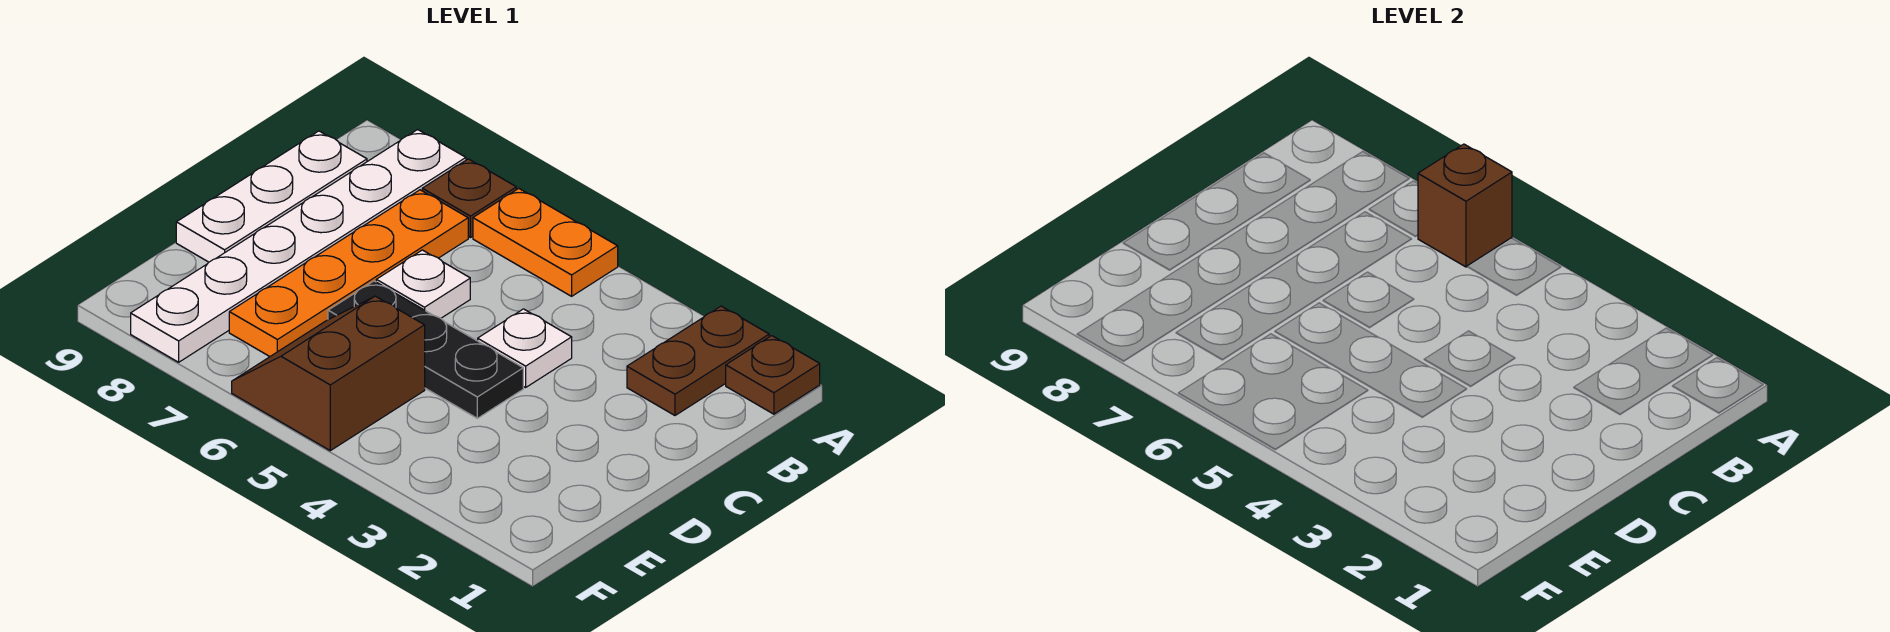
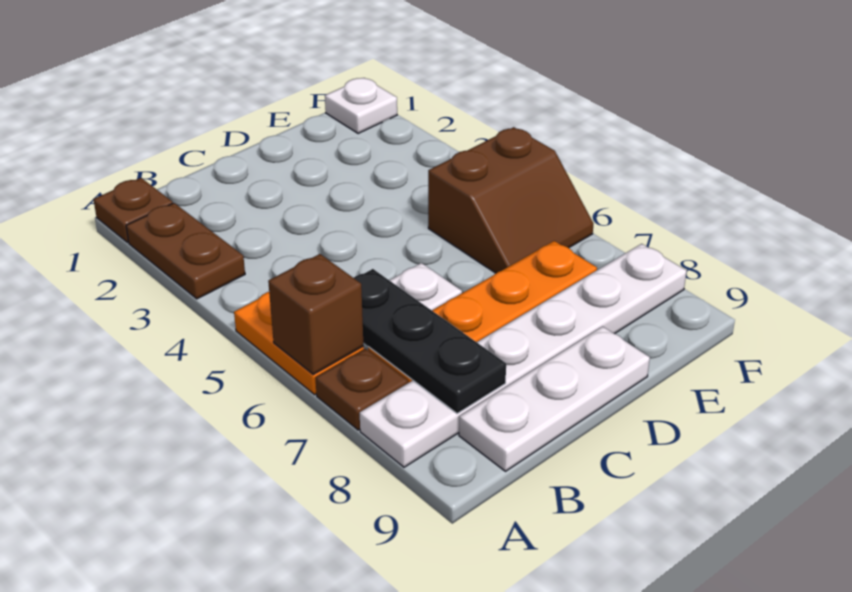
brown plate A2:B2 level 1 -> brown plate A2:A3 level 1
white plate C4 level 1 -> white plate F1 level 1
black plate D4:D6 level 1 -> black plate B6:B8 level 2

